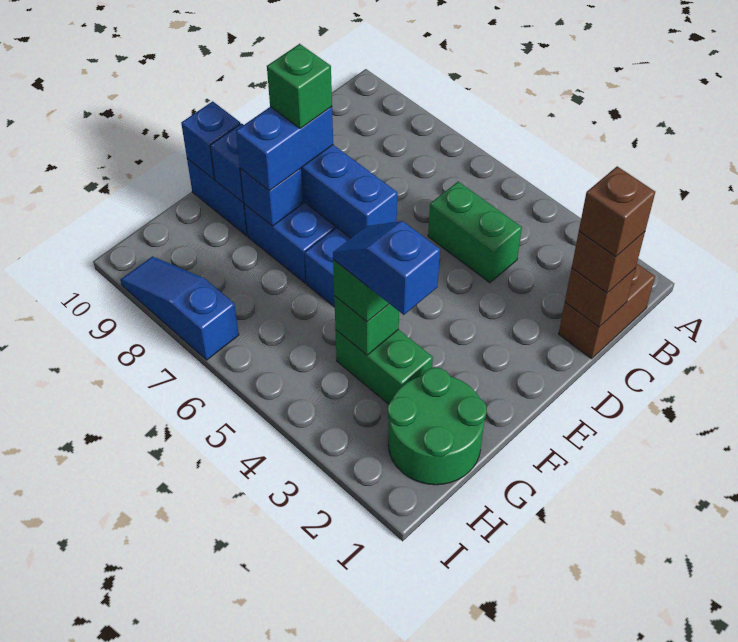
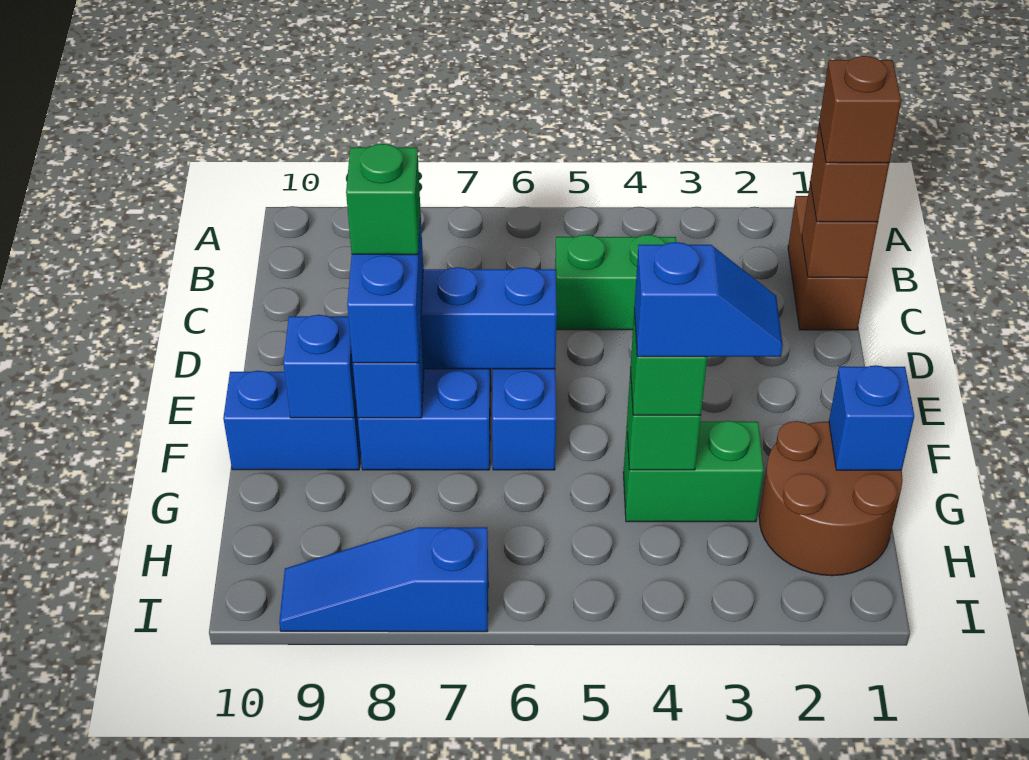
blue brick F10 level 2 -> blue brick G1 level 2
green round brick G1:H2 level 1 -> brown round brick G1:H2 level 1
blue slope G3:G4 level 4 top 3 -> blue slope G3:G4 level 4 top 4

